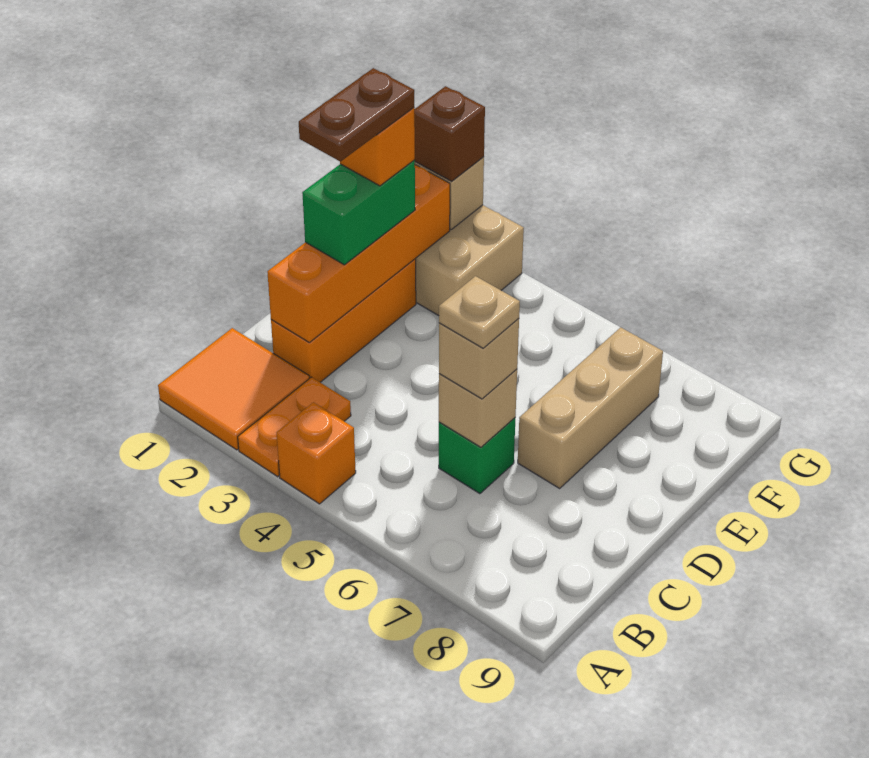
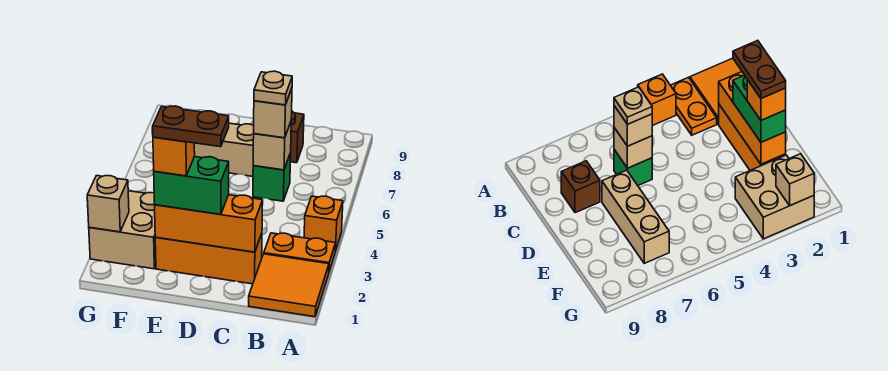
orange brick C2:F2 level 2 -> orange brick C2:E2 level 2
brown brick G2 level 3 -> brown brick C8 level 1

